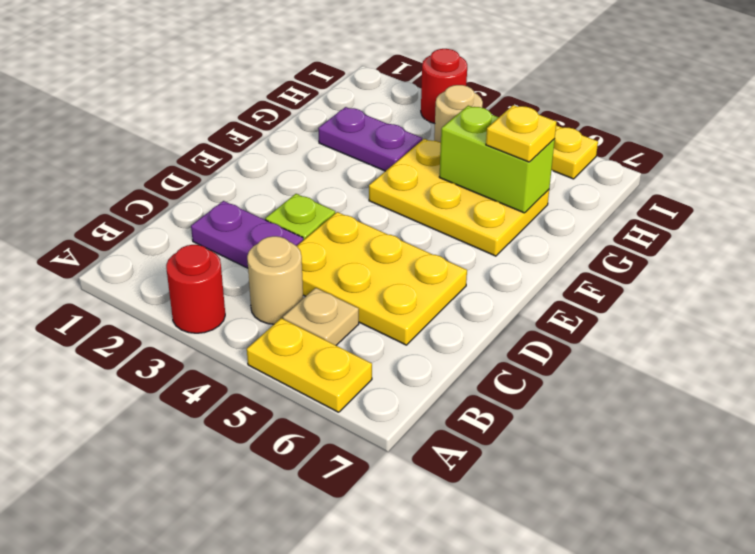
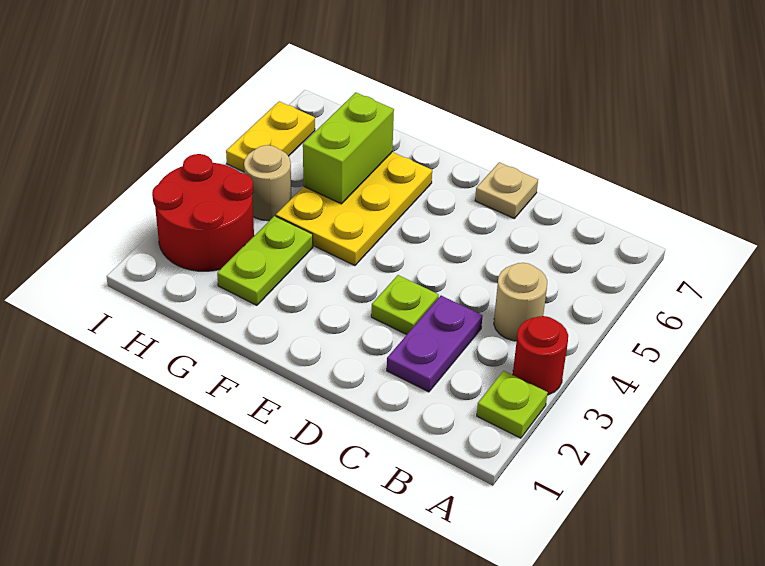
none -> lime plate A2 level 1
yellow plate A5:A6 level 1 -> none
tan plate B5 level 1 -> tan plate D7 level 1
yellow plate C4:D6 level 1 -> none
purple plate G2:G3 level 1 -> lime plate G2:G3 level 1
yellow plate G6 level 3 -> none
red round brick I3 level 1 -> red round brick H2:I3 level 1

